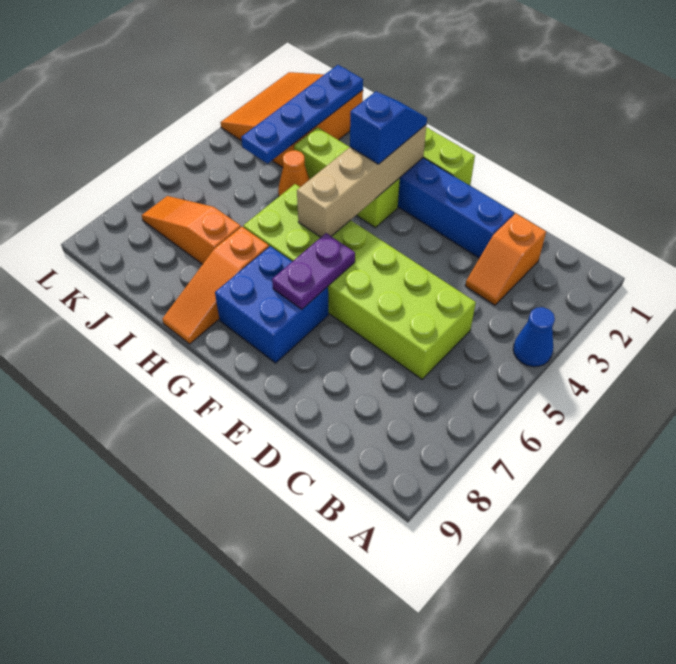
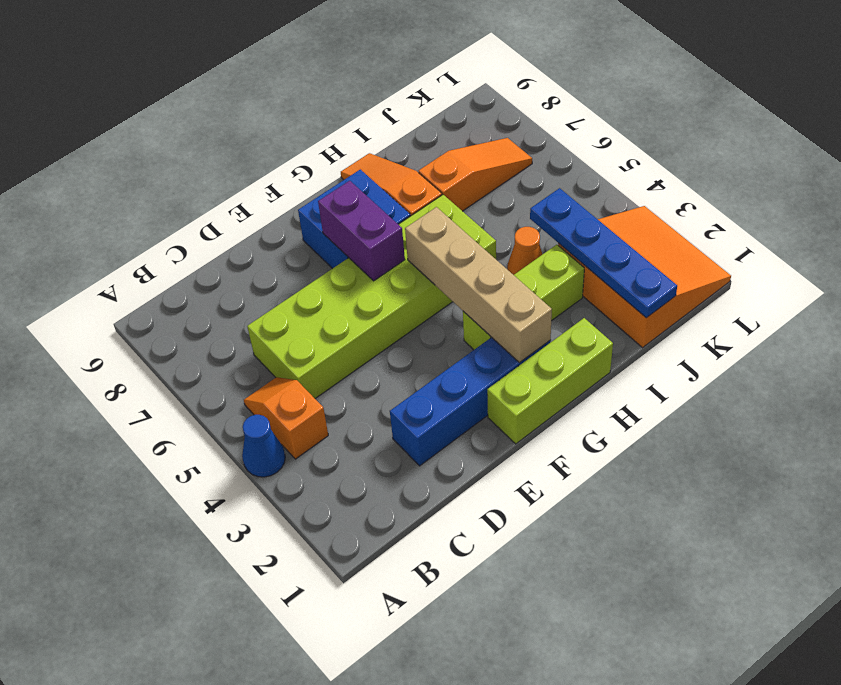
orange slope C2:C3 level 1 top 2 -> orange slope B4:B5 level 1 top 4
purple plate F6:F7 level 2 -> purple brick F6:F7 level 2
blue slope G2:G3 level 3 top 3 -> none

